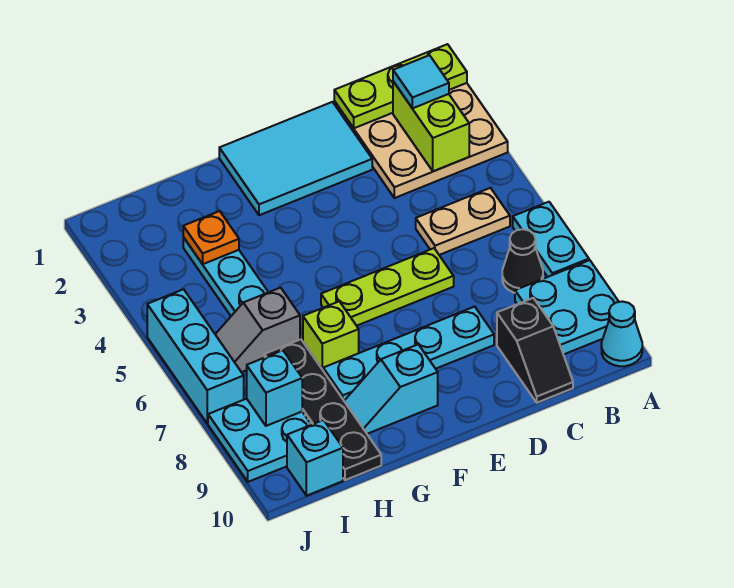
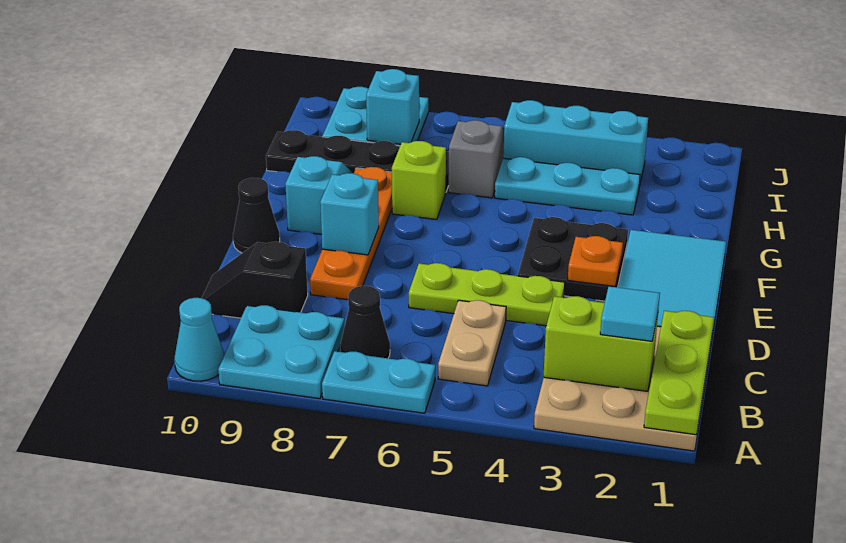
lime plate D6:F6 level 1 -> lime plate D4:D6 level 1
cyan plate D8:G8 level 1 -> orange plate D8:G8 level 1
none -> black plate E3:F4 level 1
none -> black cone E10 level 1
orange plate H3 level 2 -> orange plate E3 level 2
cyan brick I10 level 1 -> cyan brick E8 level 2
cyan brick J5:J7 level 1 -> cyan brick I3:I5 level 1

